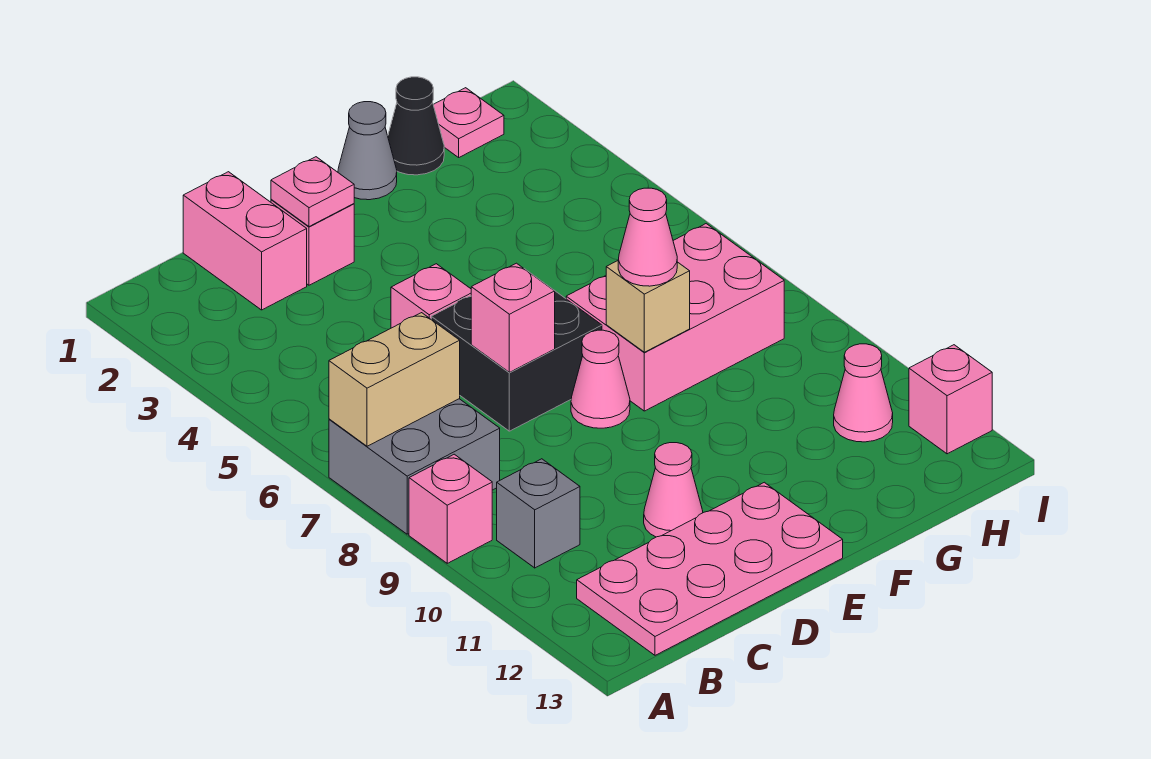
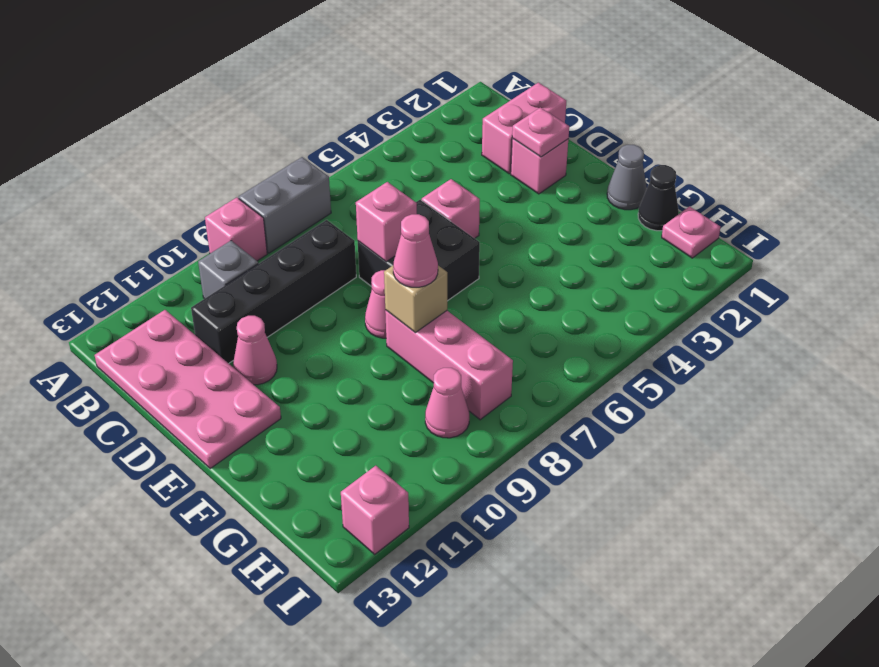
grey brick A7:B8 level 1 -> grey brick A7:A8 level 1
tan brick A7:B7 level 2 -> none
none -> black brick C8:C11 level 1
pink brick F7:H8 level 1 -> pink brick F8:H8 level 1
pink cone H11 level 1 -> pink cone H9 level 1

